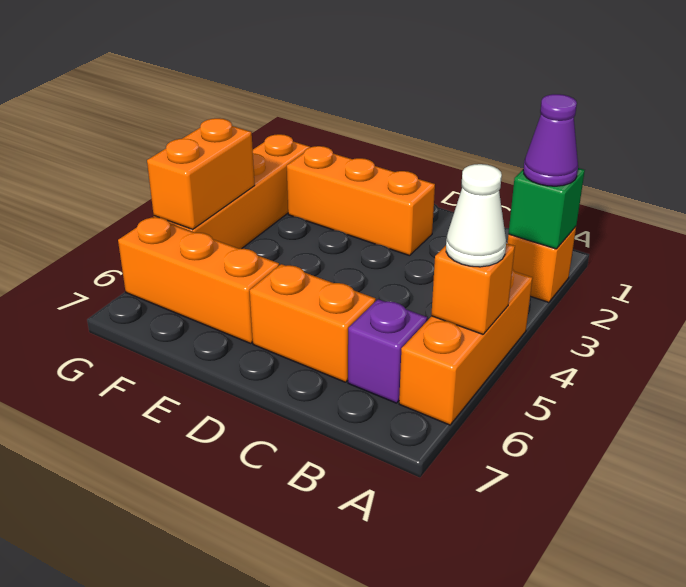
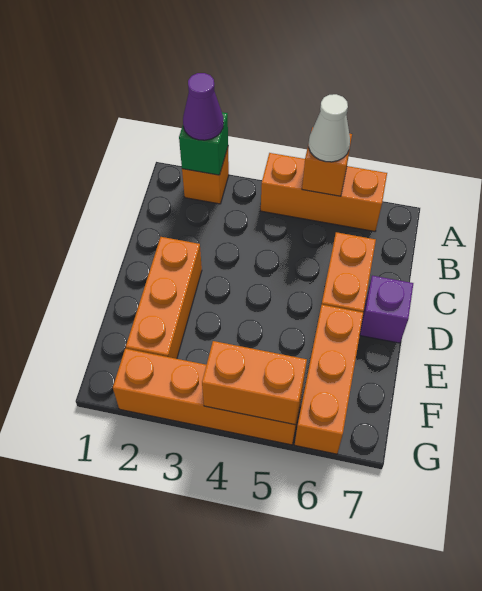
purple brick B6 level 1 -> purple brick D7 level 1

